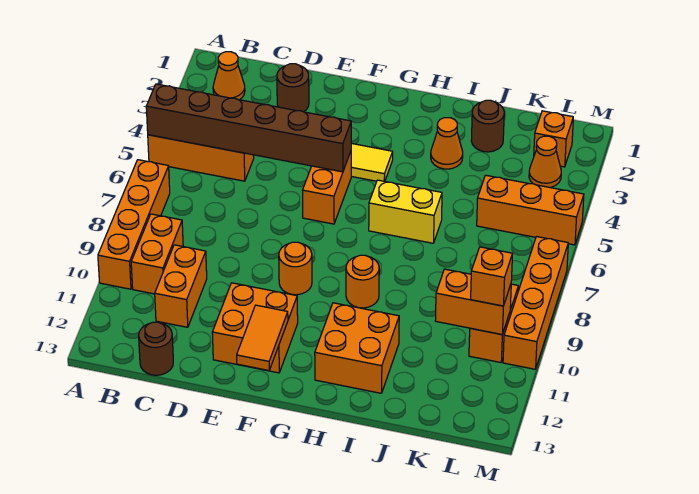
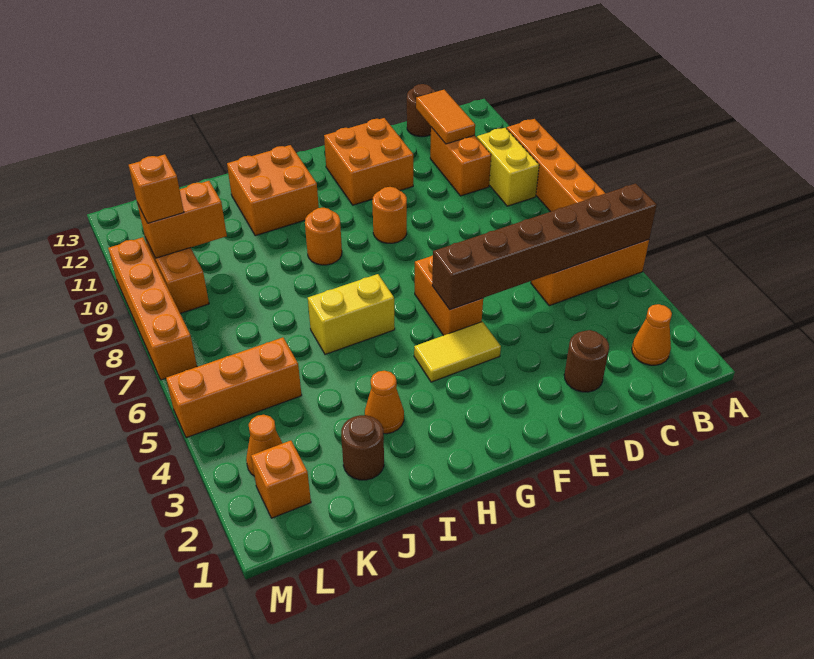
orange brick B9:B10 level 1 -> yellow brick B9:B10 level 1
orange tile F12:F13 level 2 -> orange tile C11:C12 level 2

